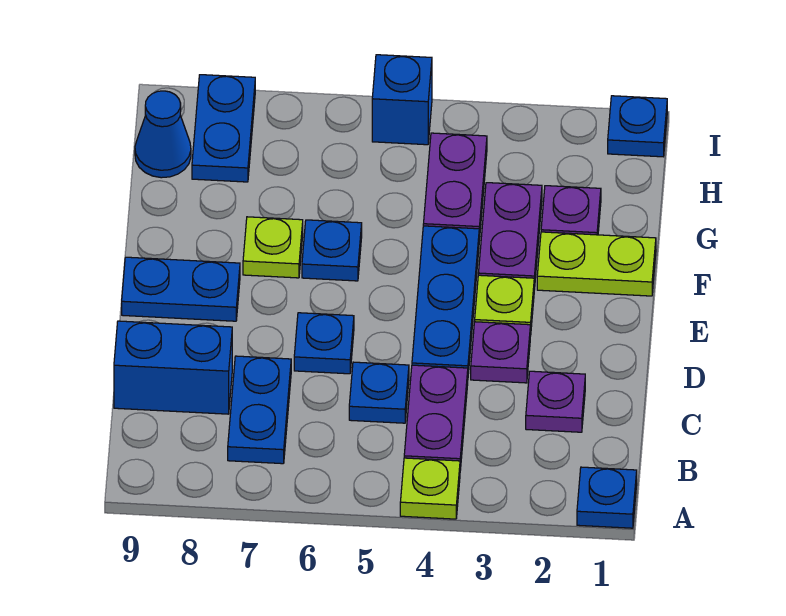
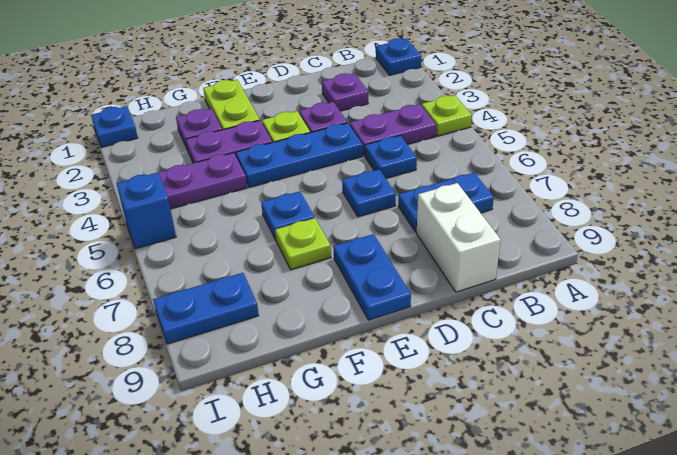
blue brick C8:C9 level 1 -> white brick C8:C9 level 1
blue cone H9 level 1 -> none

